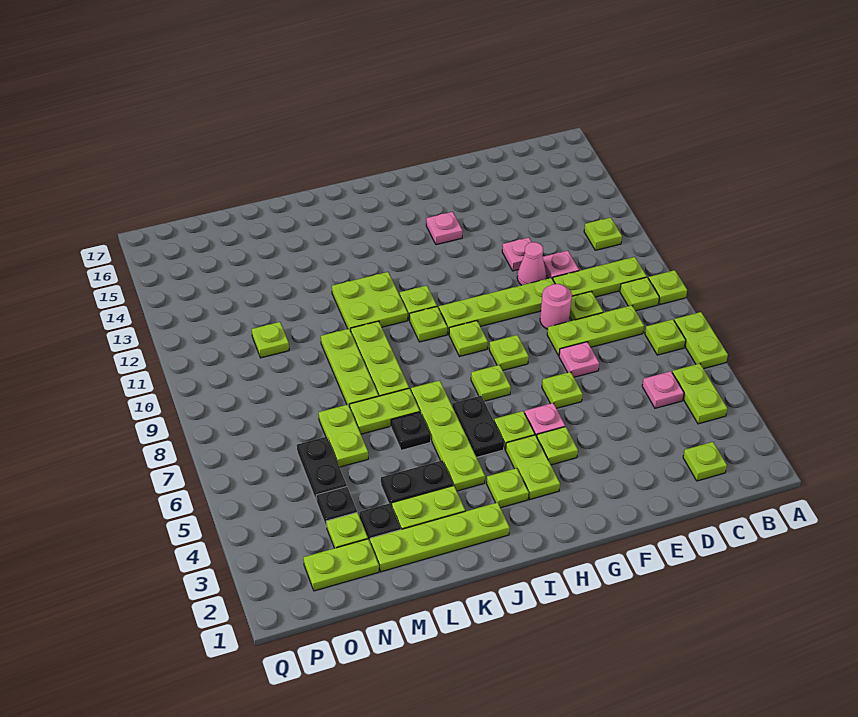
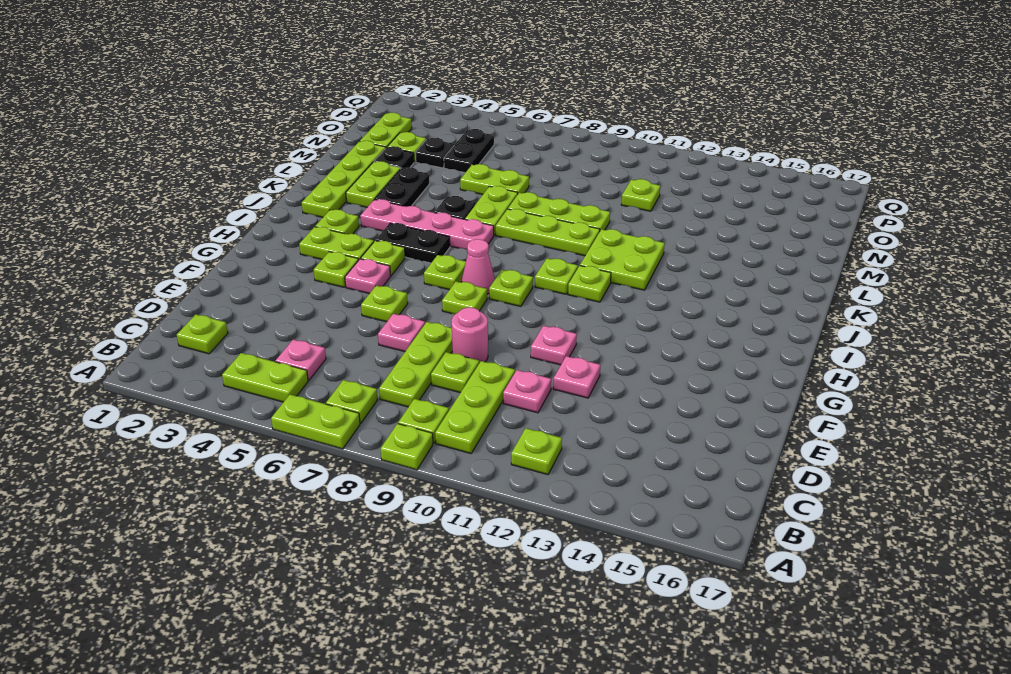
lime plate E10:H10 level 1 -> none
pink cone E11 level 1 -> pink cone H8 level 1
pink plate G14 level 1 -> pink plate F11 level 1
lime plate J4:J7 level 1 -> pink plate J4:J7 level 1
black plate N5:N6 level 1 -> black plate N5:O5 level 1

